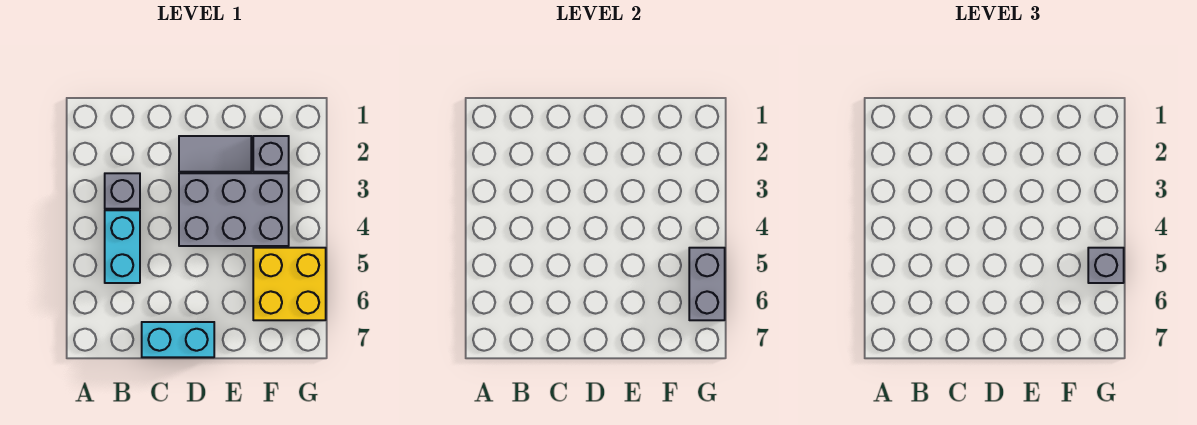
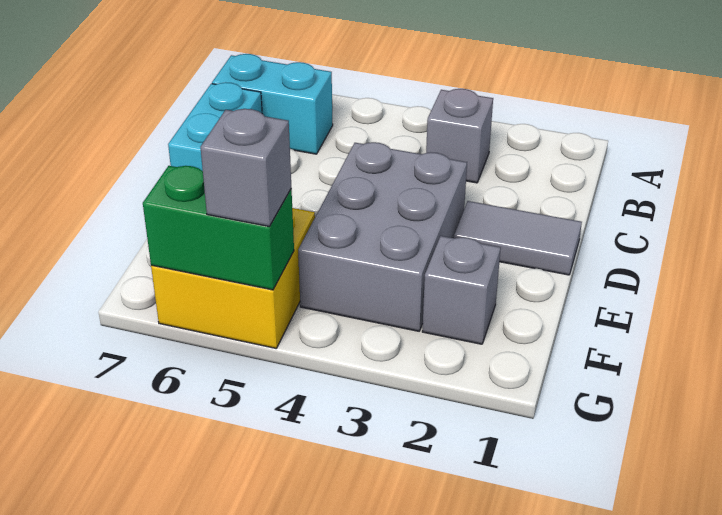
cyan brick B4:B5 level 1 -> cyan brick B6:B7 level 1
grey tile D2:E2 level 1 -> grey tile D1:D2 level 1
grey brick G5:G6 level 2 -> green brick G5:G6 level 2

